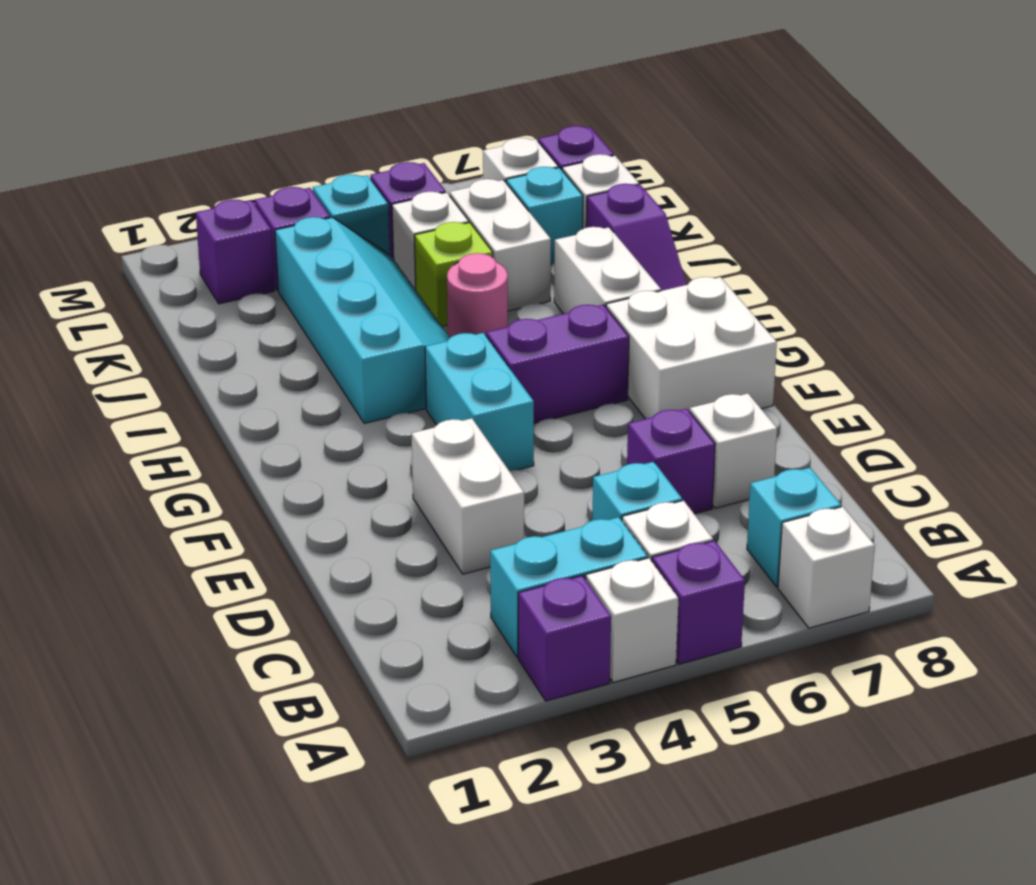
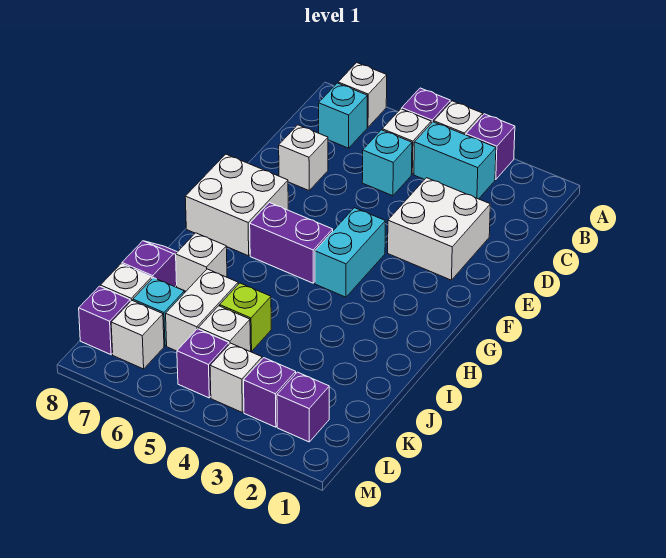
white brick D3:E3 level 1 -> white brick D2:E3 level 1
purple brick D6 level 1 -> none
cyan slope H3:K4 level 1 top 3 -> none
white brick H7:I7 level 1 -> white brick I7 level 1
pink round brick I5 level 1 -> none
cyan brick L4 level 1 -> white brick L4 level 1

